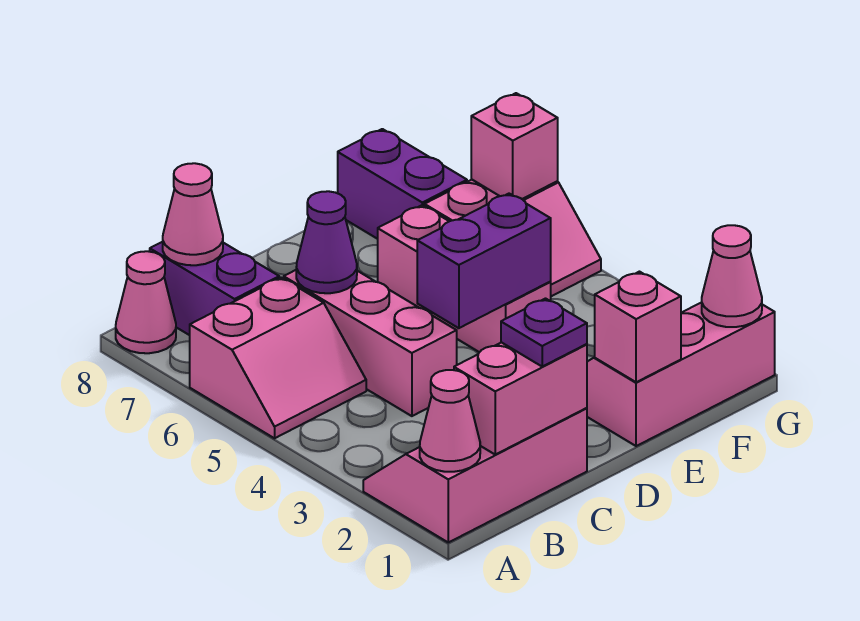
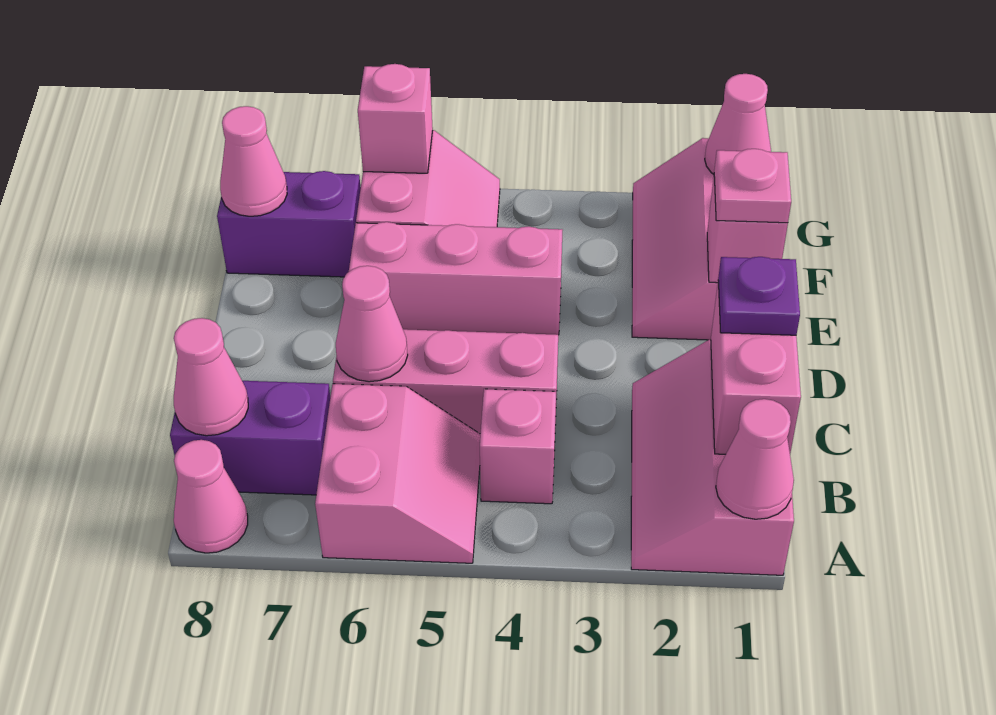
none -> pink brick B4 level 1
purple cone C6 level 2 -> pink cone C6 level 2
purple brick D4:E4 level 2 -> none
none -> pink plate E1 level 3
none -> pink cone F8 level 2

